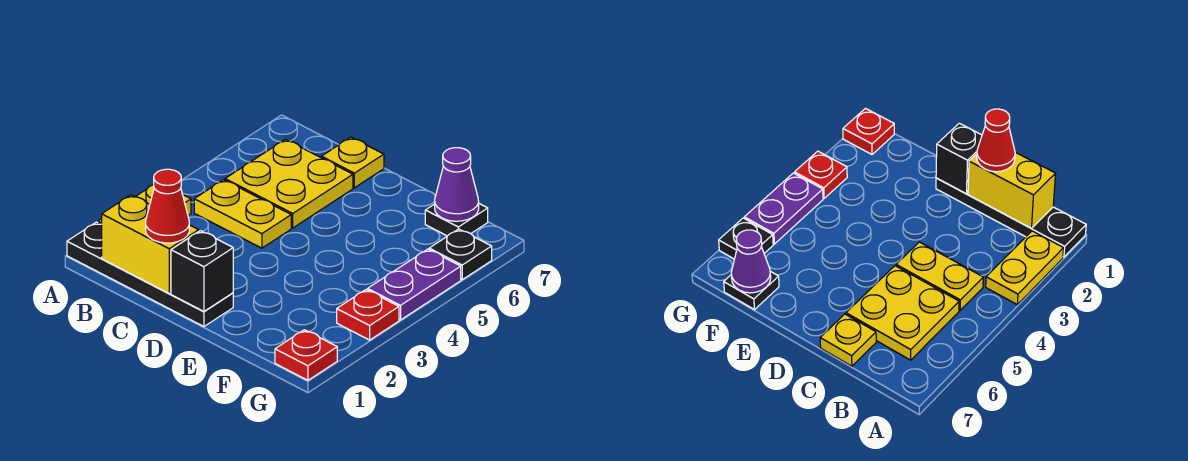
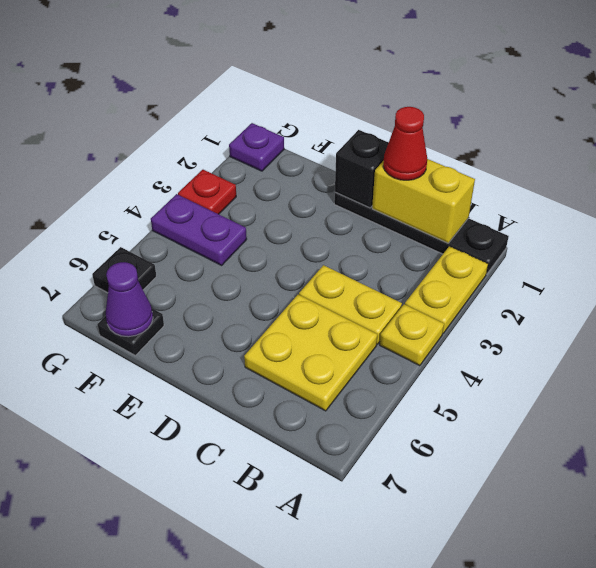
yellow plate C7 level 1 -> yellow plate A4 level 1
red plate G1 level 1 -> purple plate G1 level 1
purple plate G4:G5 level 1 -> purple plate F4:G4 level 1

